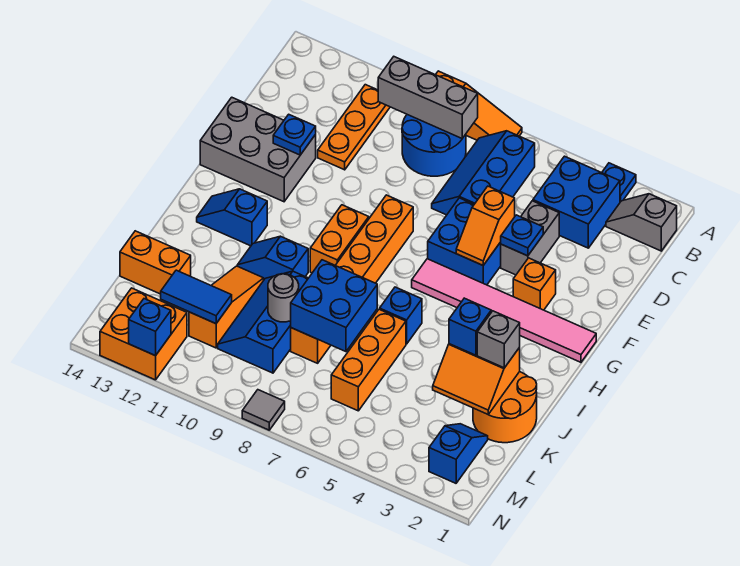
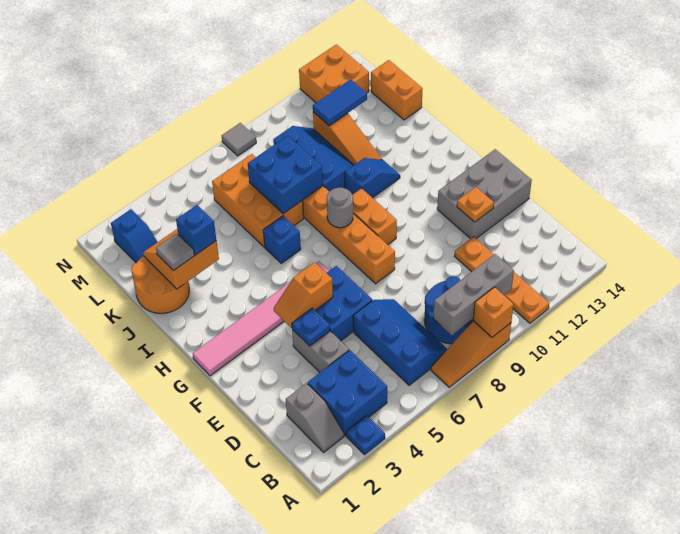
grey slope B1:B2 level 1 top 1 -> grey slope B2:C2 level 1 top C
orange plate B11:D11 level 1 -> orange plate A11:D11 level 1
orange slope E5:F5 level 2 top E -> orange slope F4:F5 level 2 top 5
blue plate E12 level 2 -> orange plate E12 level 2
orange brick F3 level 1 -> orange brick A9 level 2
blue slope H12:H13 level 1 top 12 -> none
grey brick J2 level 3 -> grey tile J2 level 3
orange brick J6:L6 level 1 -> orange brick J6:L7 level 1
grey round brick K9 level 2 -> grey round brick H8 level 2
orange brick K13:K14 level 1 -> orange brick K14:L14 level 1
blue brick N12 level 2 -> none

